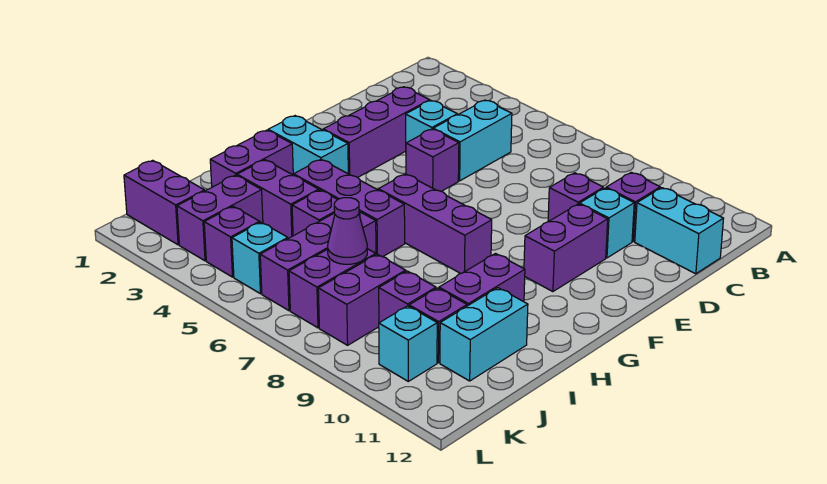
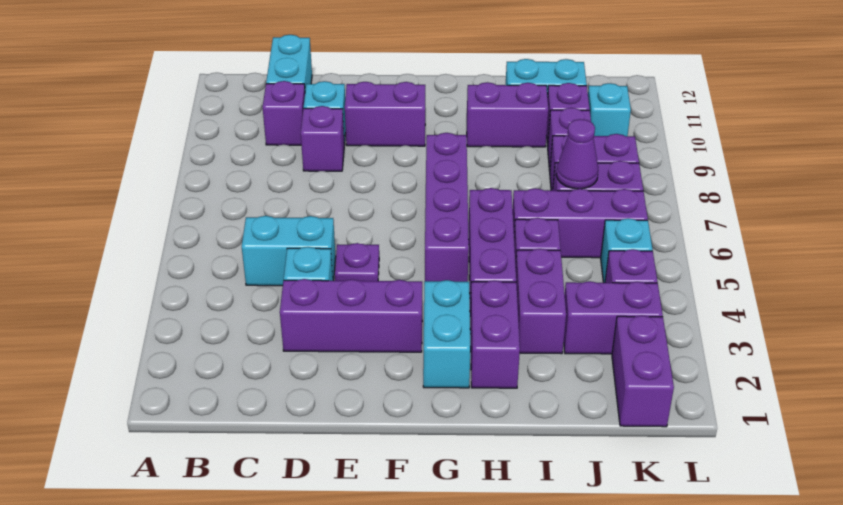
purple brick E5 level 1 -> purple plate E5 level 1
purple brick G6:G8 level 1 -> purple brick G5:G8 level 1
purple brick H2:I2 level 1 -> purple brick H2:H3 level 1

